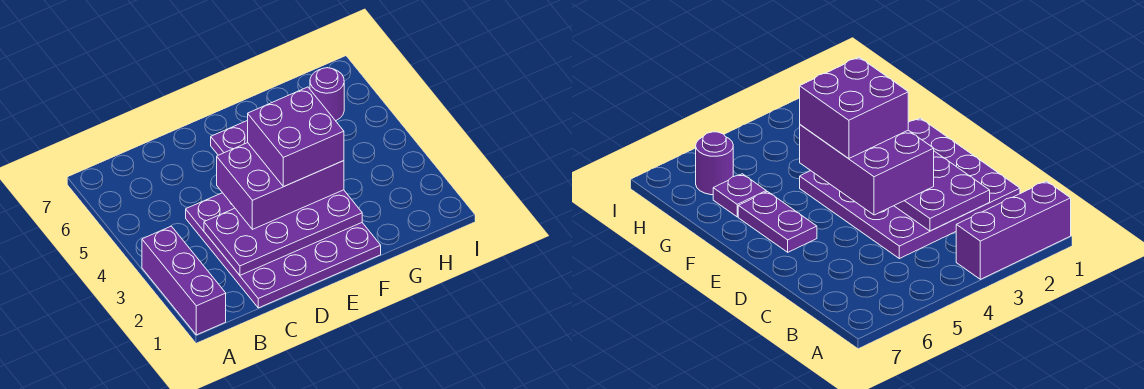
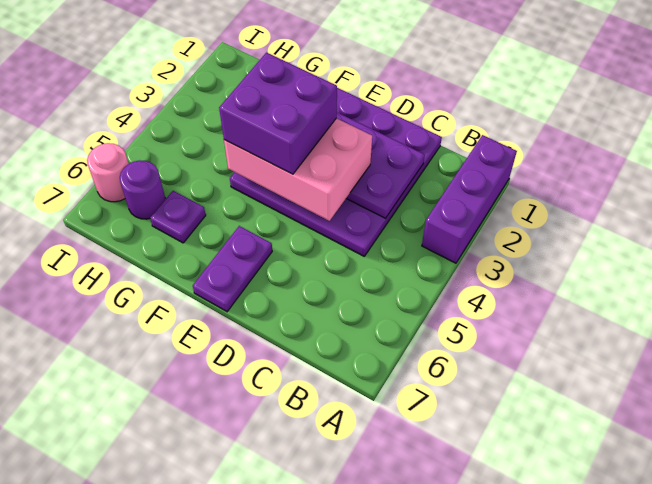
purple brick D3:F4 level 3 -> pink brick D3:F4 level 3
purple plate E6:F6 level 1 -> purple plate E6:E7 level 1
none -> pink round brick I6 level 1

